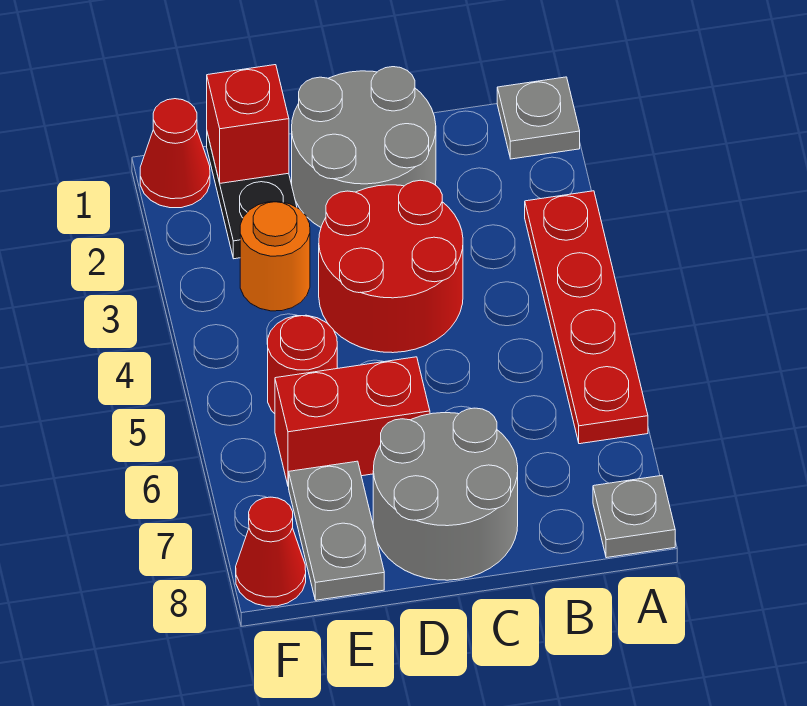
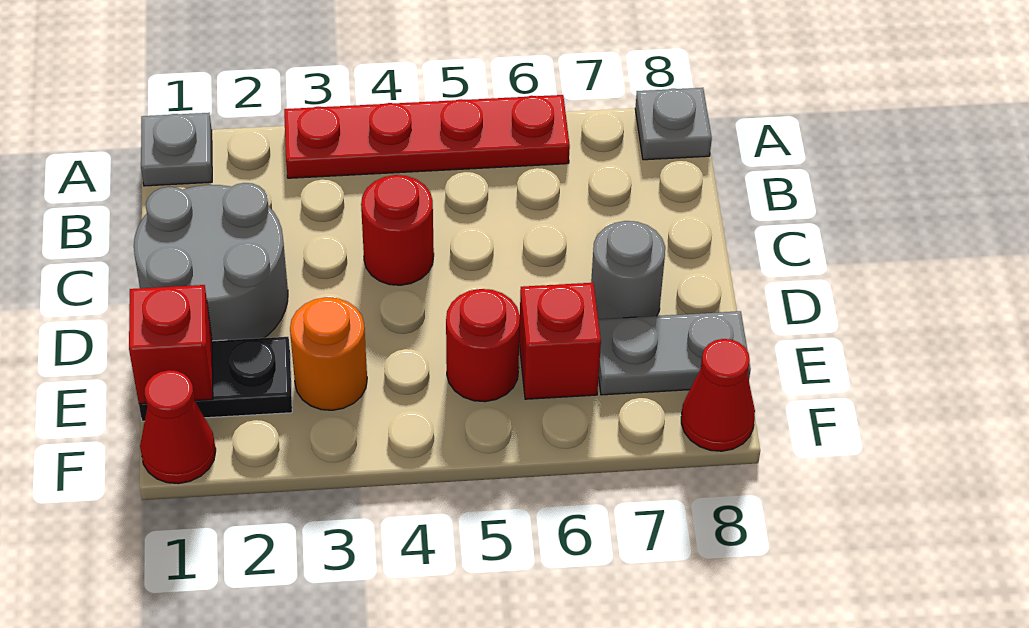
red round brick C3:D4 level 1 -> red round brick C4 level 1
grey round brick C7:D8 level 1 -> grey round brick D7 level 1
red brick D6:E6 level 1 -> red brick E6 level 1

